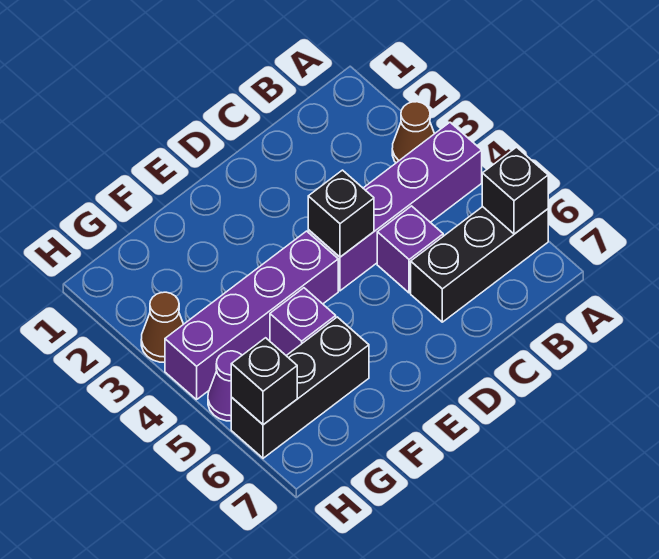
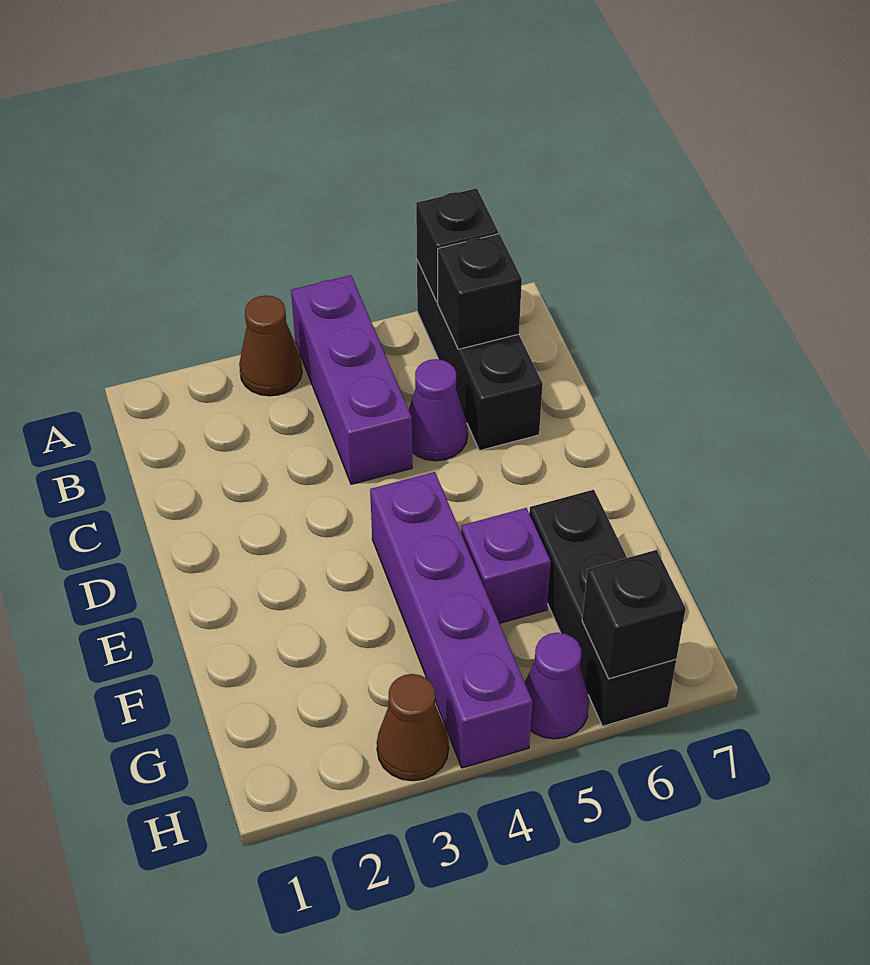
purple brick A4:D4 level 1 -> purple brick A4:C4 level 1
purple brick C5 level 1 -> purple cone C5 level 1
black brick D4 level 2 -> black brick B6 level 2

